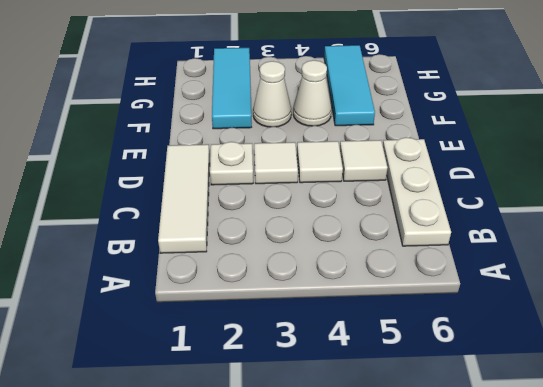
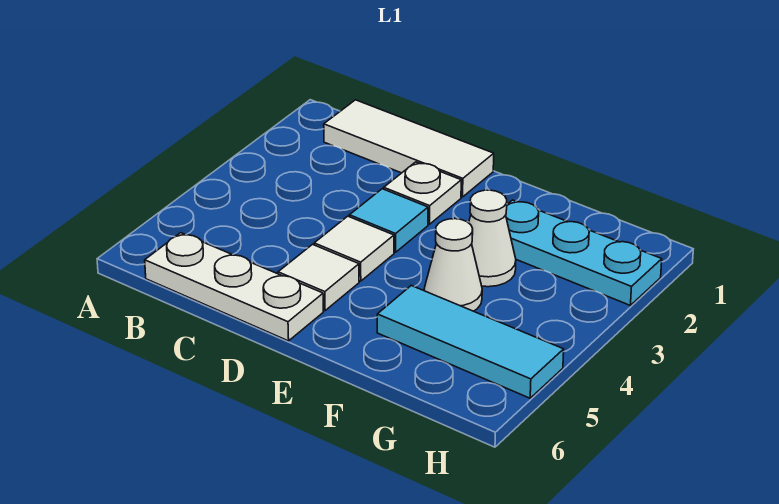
white tile D3 level 1 -> cyan tile D3 level 1
cyan tile F2:H2 level 1 -> cyan plate F2:H2 level 1

